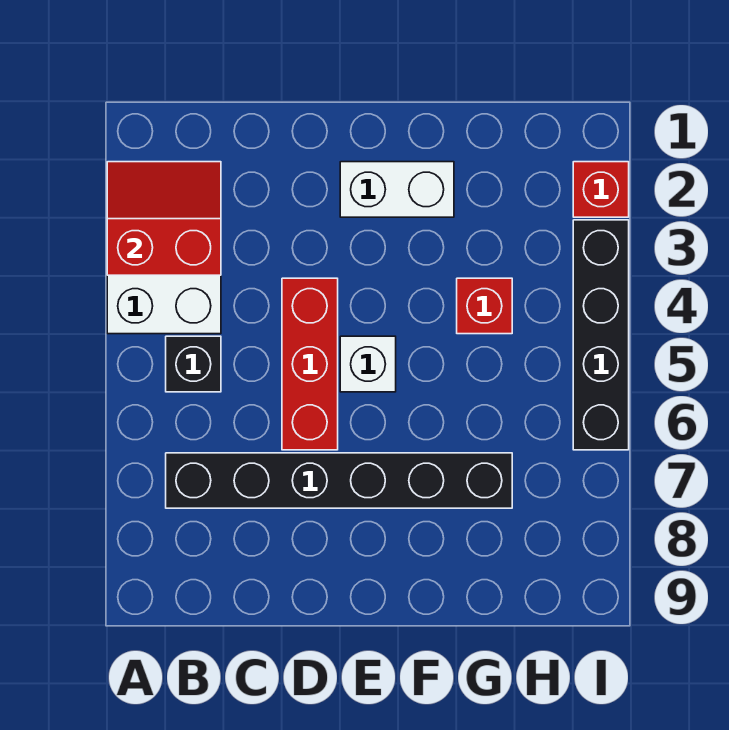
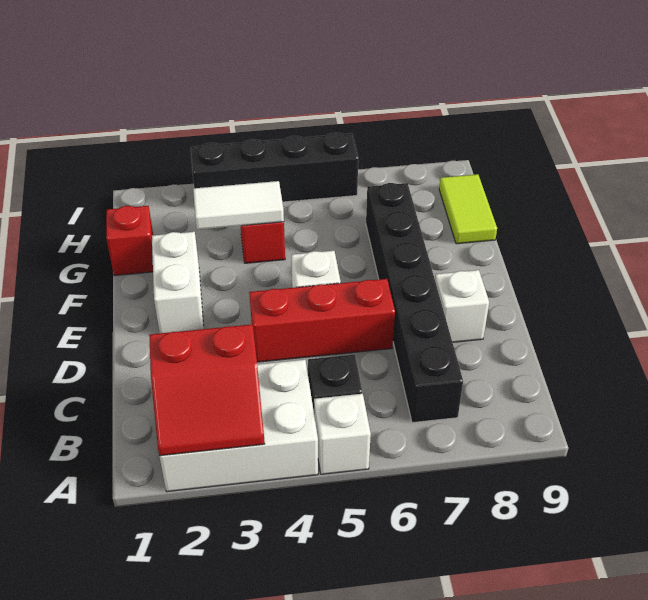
red slope A2:B3 level 2 top 3 -> red slope A2:B3 level 2 top B
none -> white brick A5 level 1
none -> white brick D8 level 1
none -> white tile G3:G4 level 2
none -> lime tile G9:H9 level 1
red brick I2 level 1 -> red brick G1 level 1

